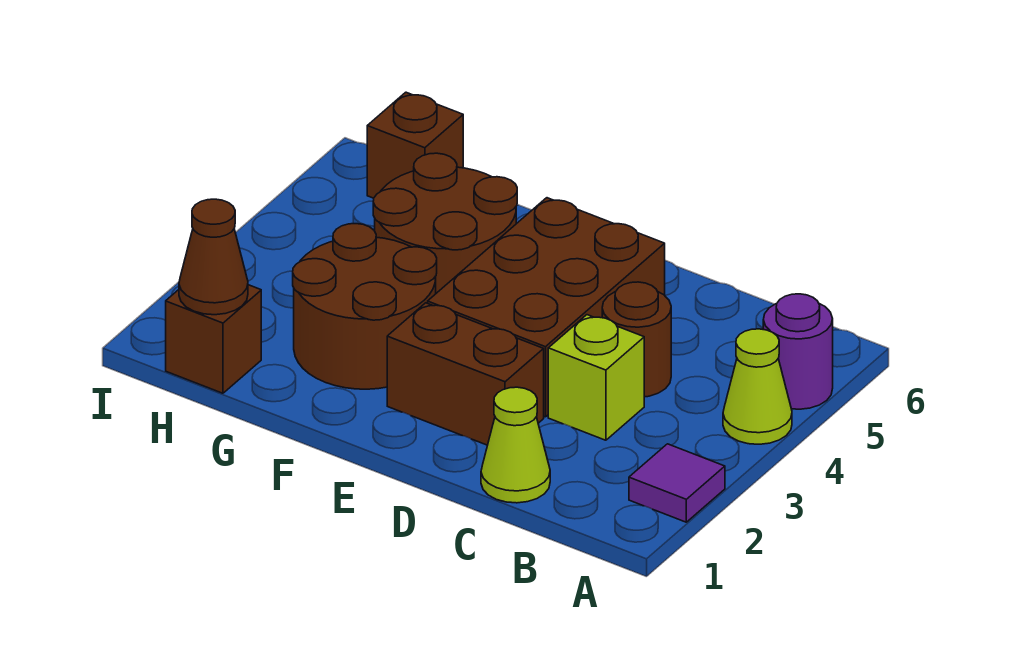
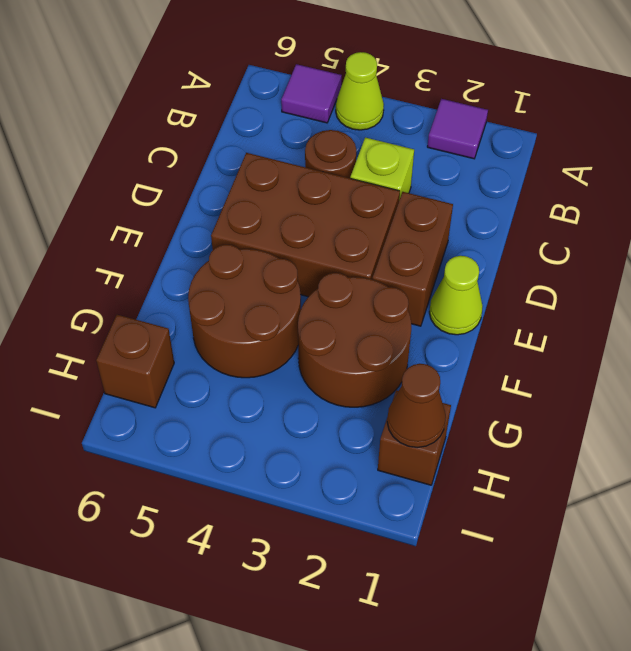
purple round brick A5 level 1 -> purple tile A5 level 1
lime cone C1 level 1 -> lime cone E1 level 1

